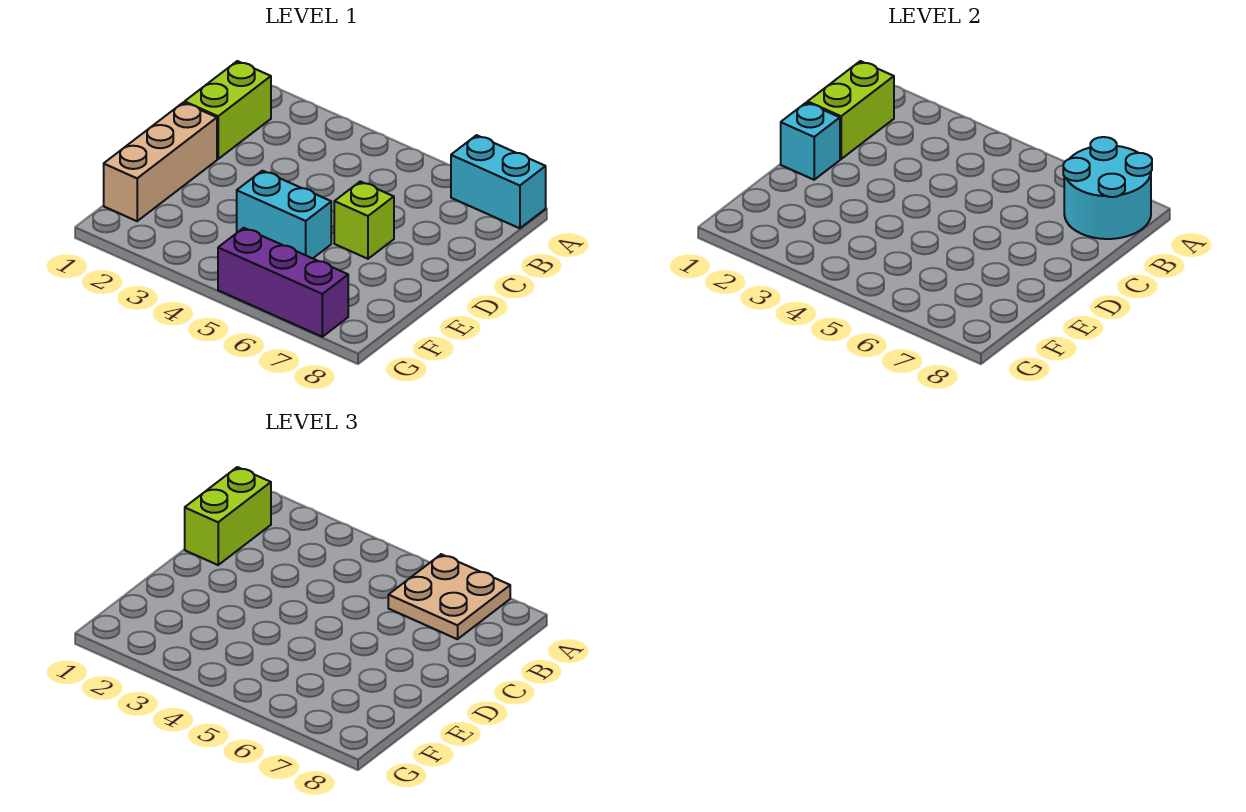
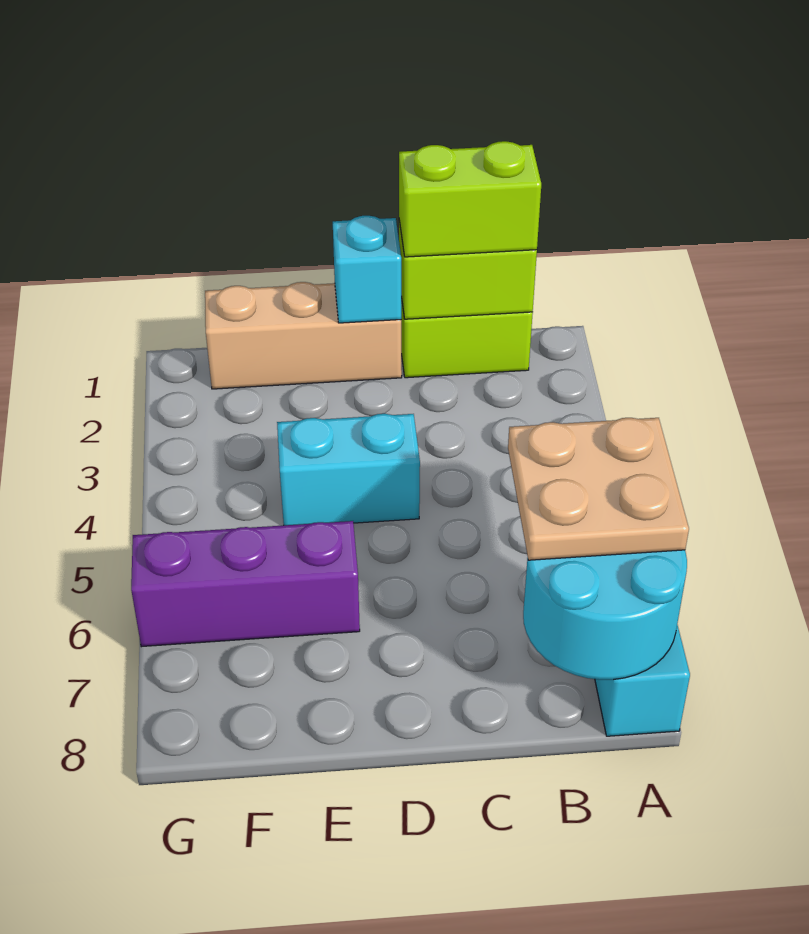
lime brick D6 level 1 -> none
cyan brick E4:E5 level 1 -> cyan brick D4:E4 level 1
purple brick G5:G7 level 1 -> purple brick E6:G6 level 1

